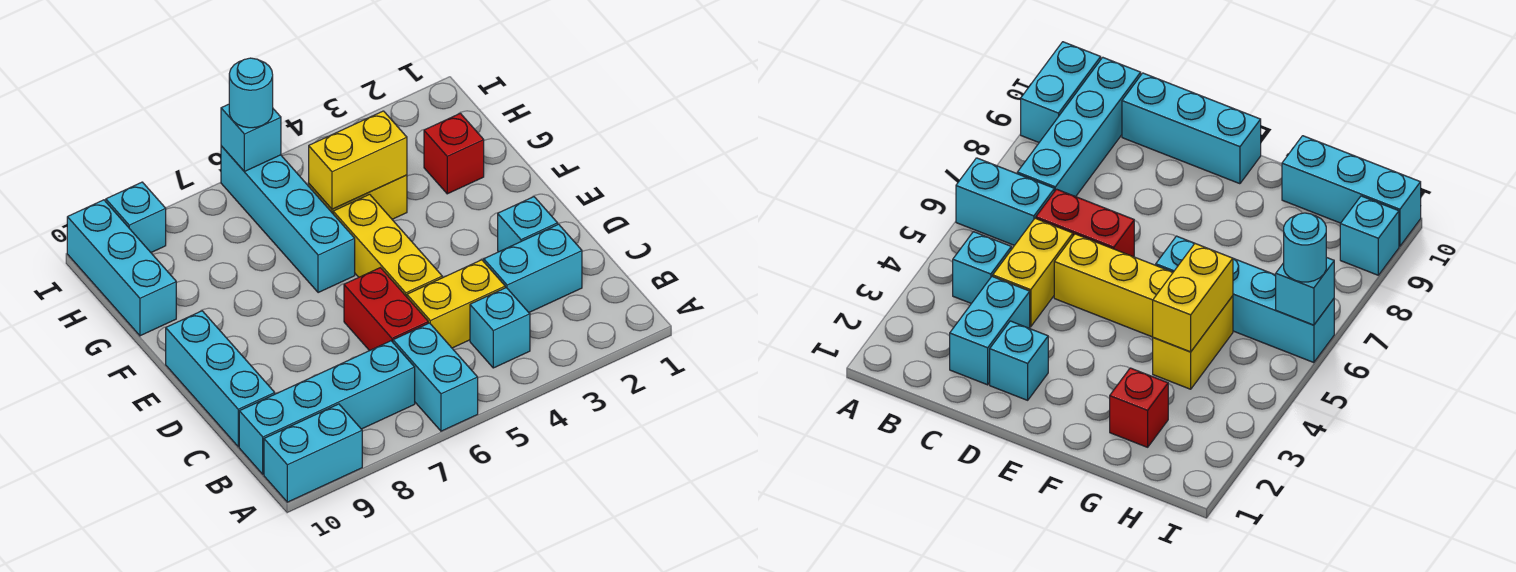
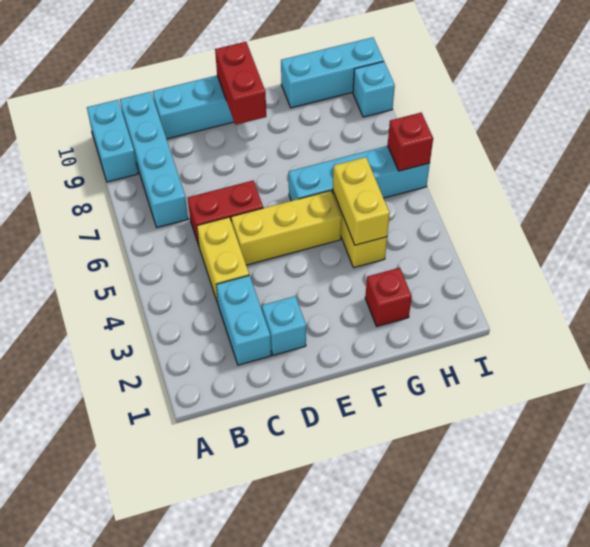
cyan brick A6:B6 level 1 -> none
cyan brick B4 level 1 -> none
none -> red brick E9:E10 level 2
cyan brick I6 level 2 -> red brick I6 level 2
cyan round brick I6 level 3 -> none

